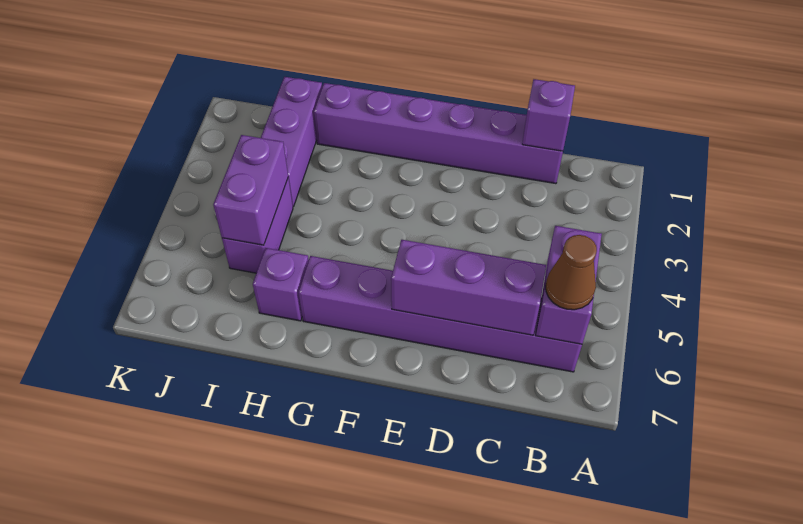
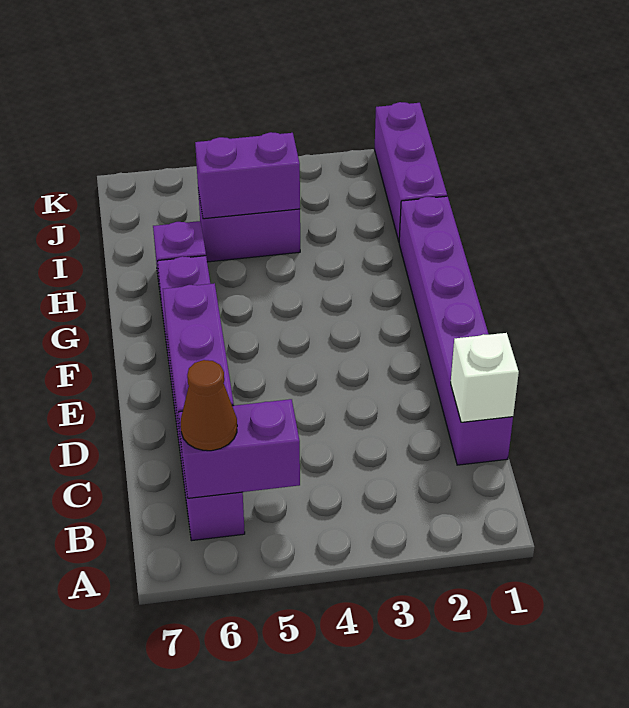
purple brick C1 level 2 -> white brick C1 level 2
purple brick I1:I3 level 1 -> purple brick I1:K1 level 1

